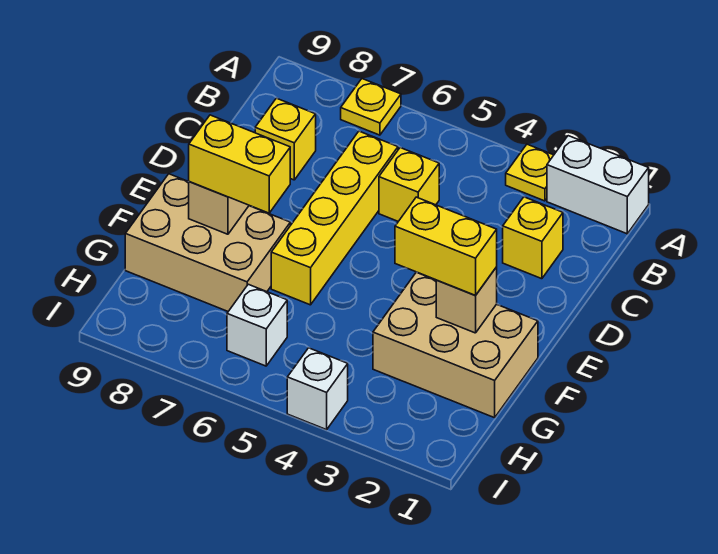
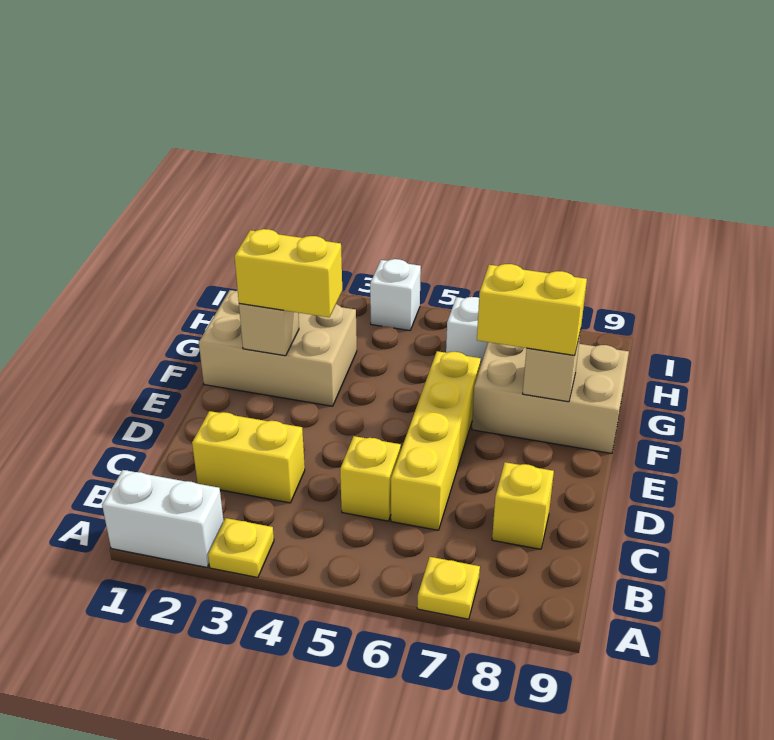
yellow brick C2 level 1 -> yellow brick C2:C3 level 1

